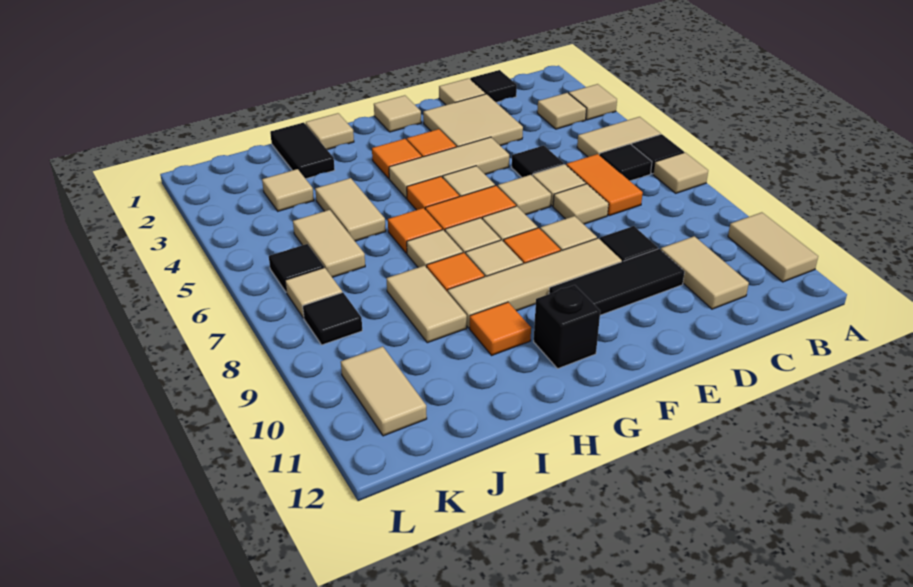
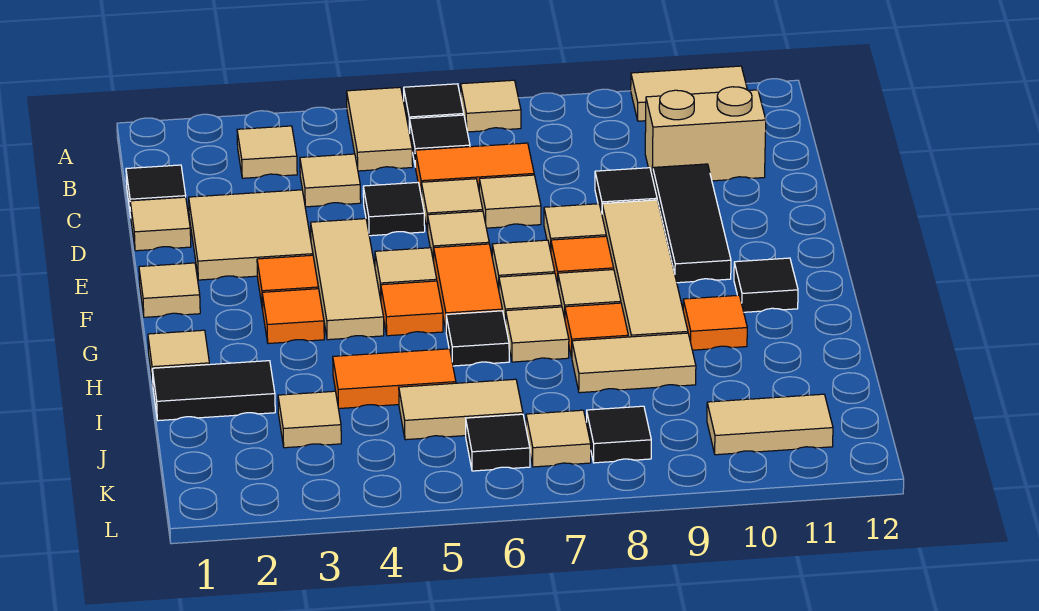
tan tile A3 level 1 -> tan tile C4 level 1
tan tile C10:C11 level 1 -> tan brick C10:C11 level 1
black brick G11 level 1 -> black tile G11 level 1
orange tile H6 level 1 -> black tile H6 level 1
tan tile I4:I5 level 1 -> orange tile I4:I5 level 1

